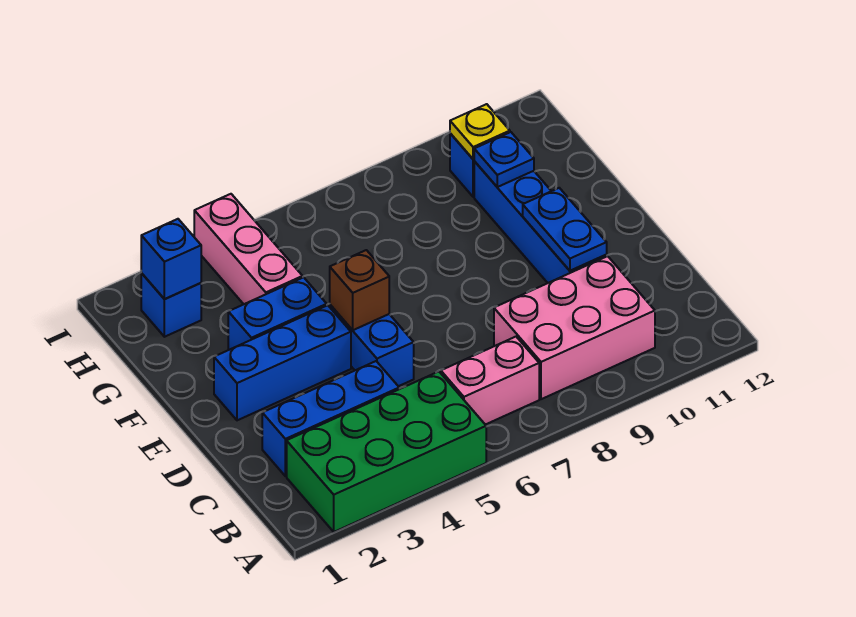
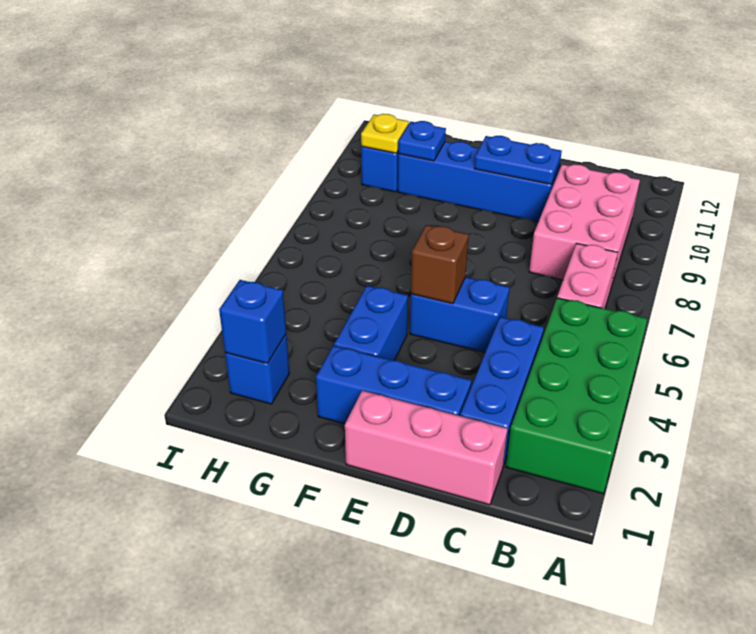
blue brick E2:E4 level 1 -> blue brick D2:F2 level 1
pink brick G4:I4 level 1 -> pink brick C1:E1 level 1

